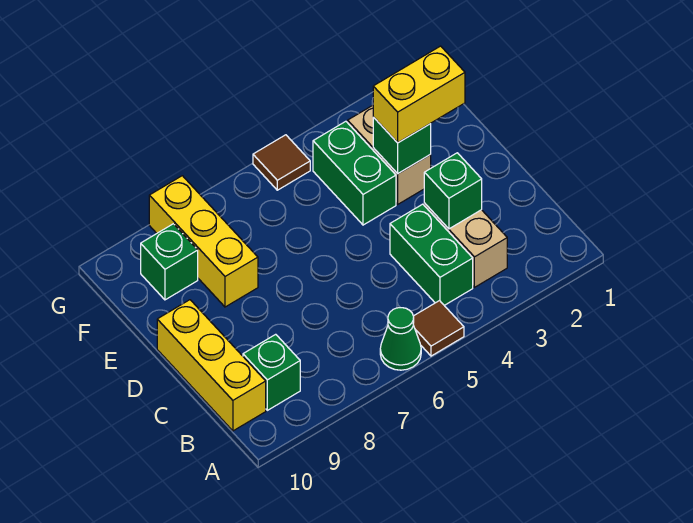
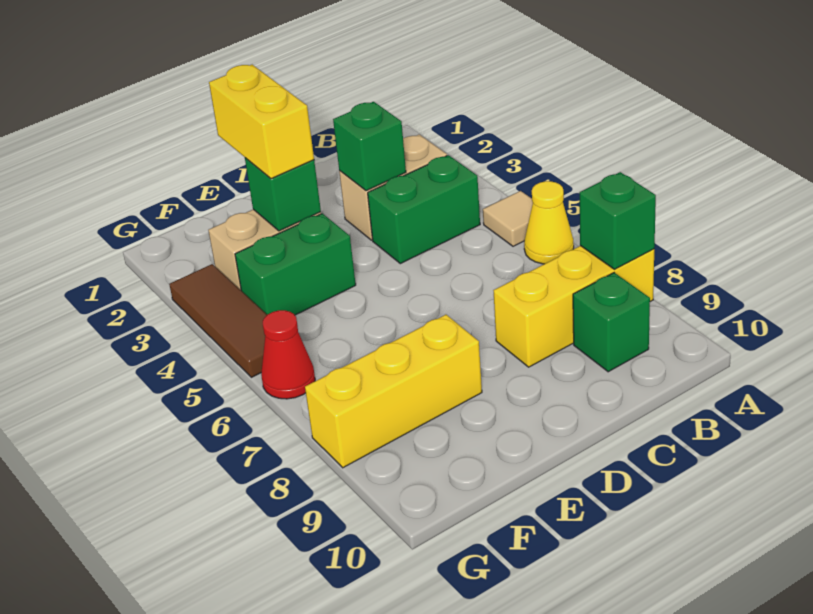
brown tile A5 level 1 -> tan tile A5 level 1
green cone A6 level 1 -> yellow cone A6 level 1
yellow brick B10:D10 level 1 -> yellow brick A8:C8 level 1
green brick F9 level 1 -> green brick A8 level 2
brown tile G5 level 1 -> brown tile G3:G5 level 1
none -> red cone G6 level 1

